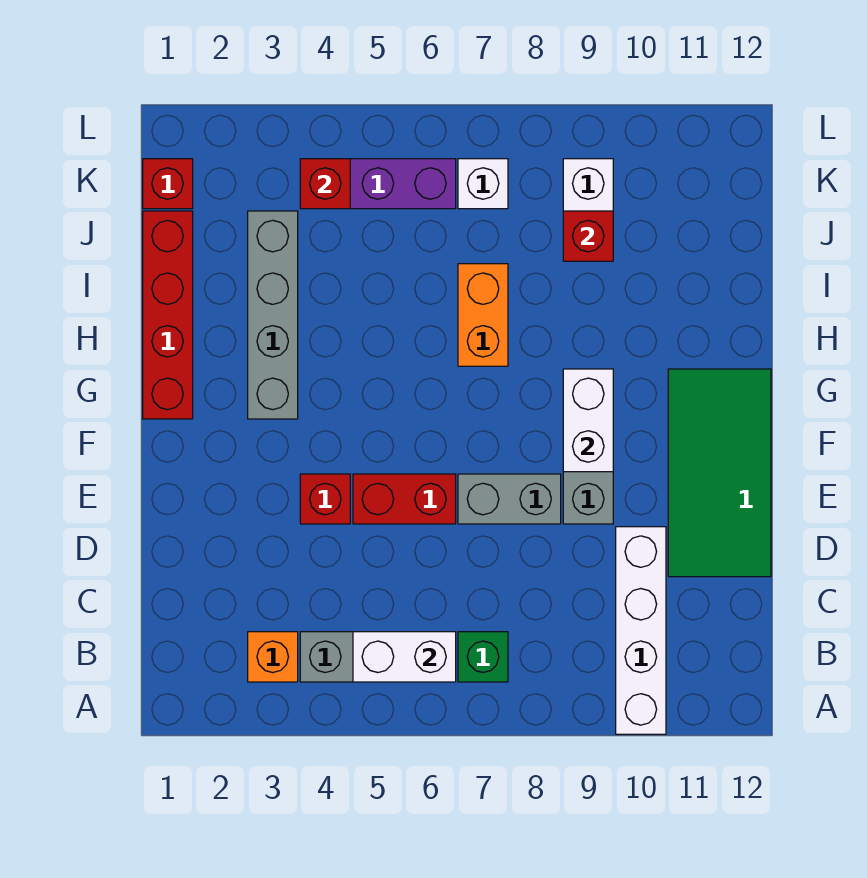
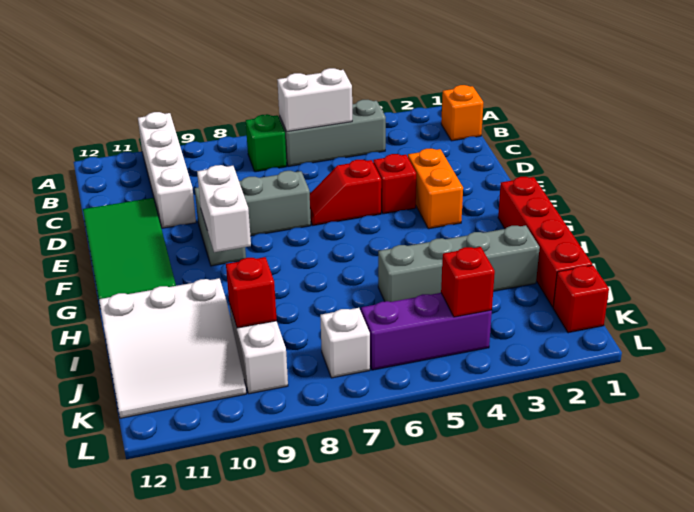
orange brick B3 level 1 -> orange brick B1 level 1
red brick E5:E6 level 1 -> red slope E5:E6 level 1 top 5
grey brick G3:J3 level 1 -> grey brick I2:I5 level 1
orange brick H7:I7 level 1 -> orange brick E3:F3 level 1
none -> white slope I10:K12 level 1 top I

